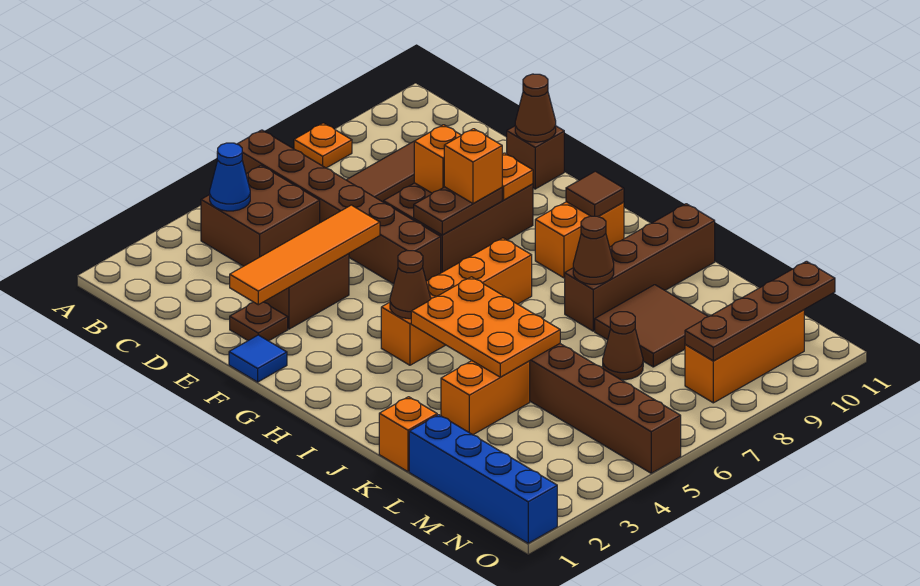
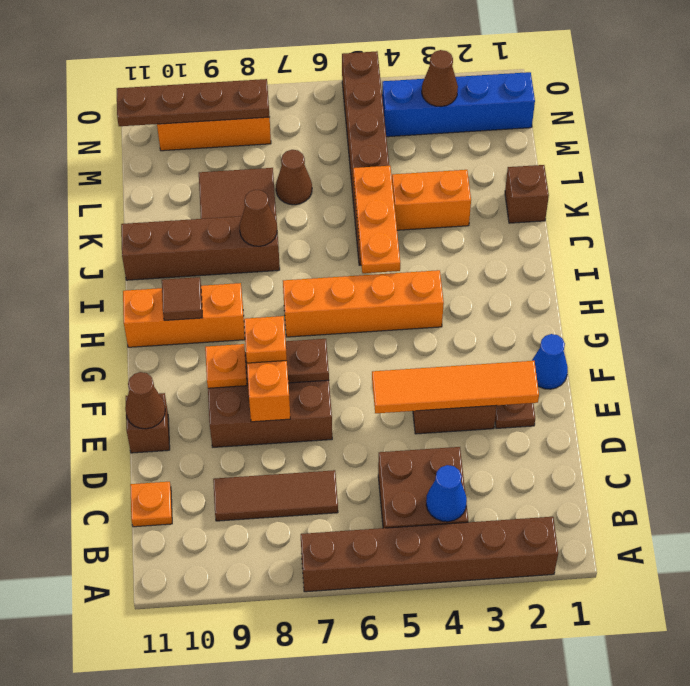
brown brick A6:F6 level 1 -> brown brick A2:A7 level 1
orange plate A8 level 1 -> orange plate C11 level 1
blue tile F1 level 1 -> blue cone F1 level 1
brown cone H4 level 2 -> brown cone N3 level 2
orange brick H9:H10 level 1 -> orange brick H9:H11 level 1
orange plate I4:K5 level 2 -> orange plate I5:K5 level 2
orange brick K1 level 1 -> brown brick K1 level 1
blue brick L1:O1 level 1 -> blue brick N1:N4 level 1

